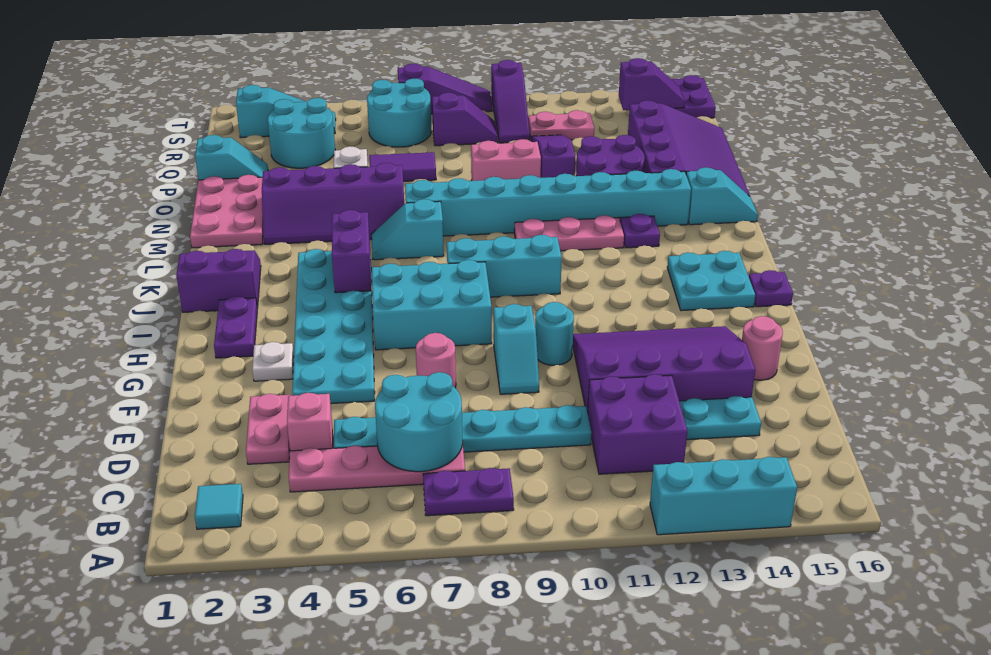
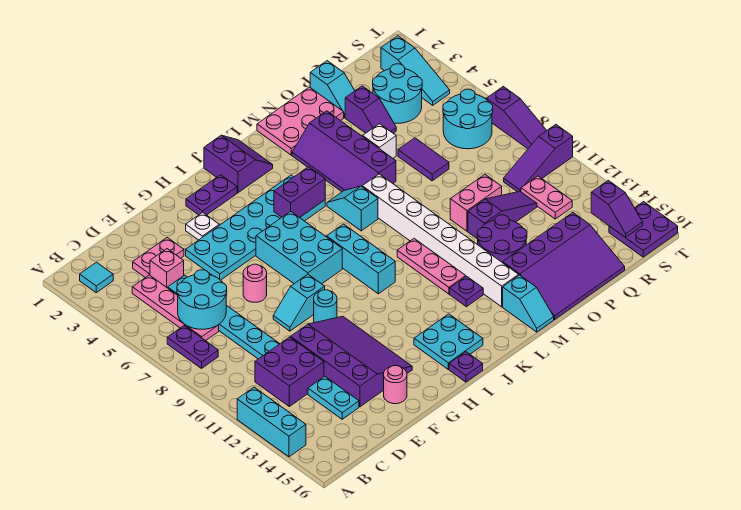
cyan brick M7:M14 level 1 -> white brick M7:M14 level 1
pink brick O9:O10 level 1 -> pink brick O10:P10 level 1
purple slope R8:R9 level 1 top 8 -> purple slope P3:P4 level 1 top 3

